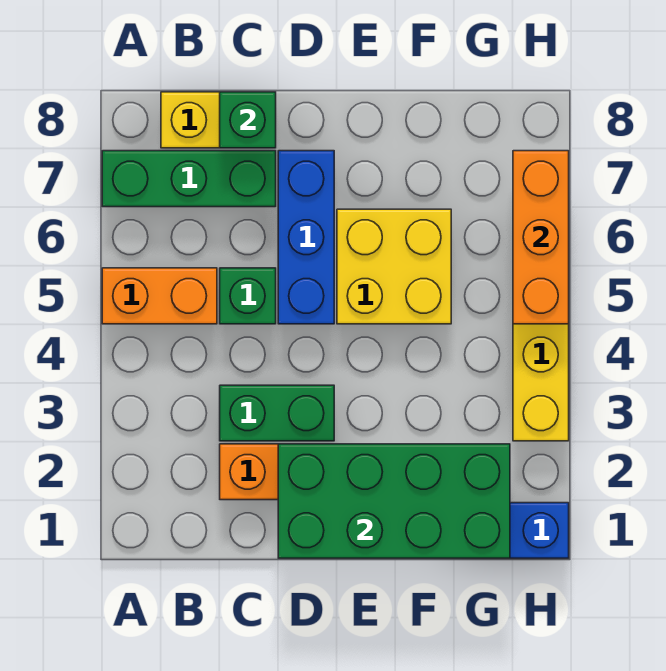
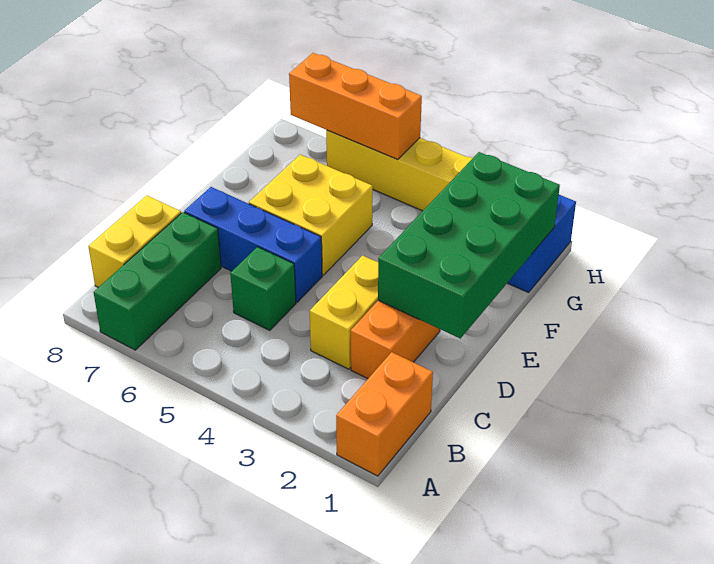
orange brick A5:B5 level 1 -> orange brick A1:B1 level 1
green brick C3:D3 level 1 -> yellow brick C3:D3 level 1
green brick C8 level 2 -> none

